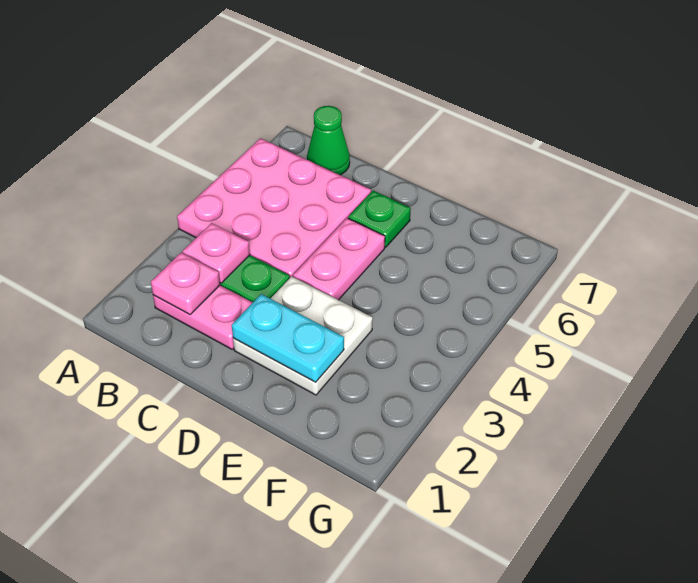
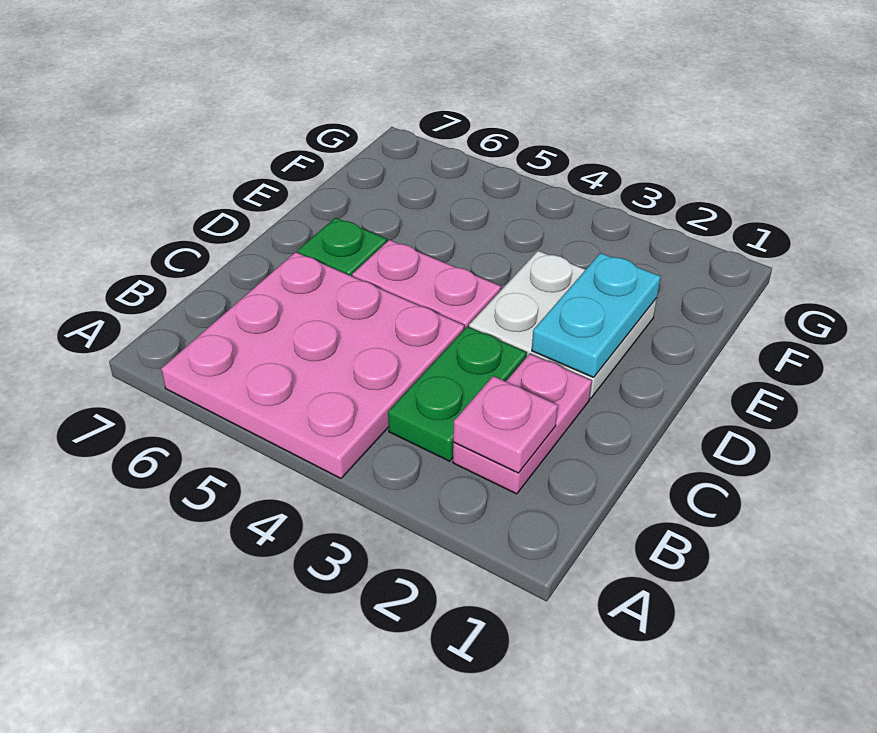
pink plate B3 level 2 -> none
green cone B7 level 1 -> none

